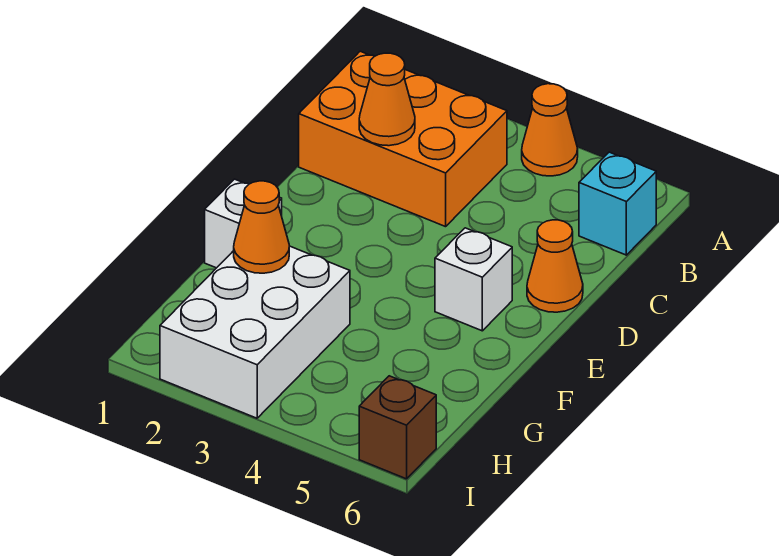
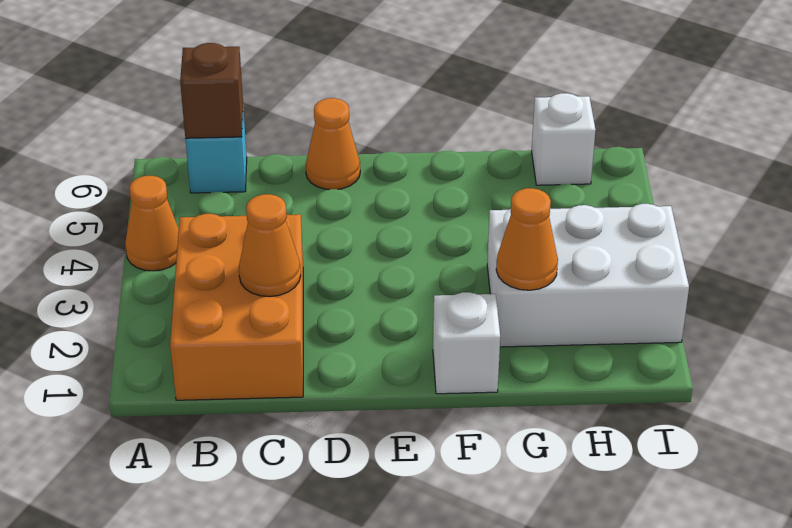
white brick E5 level 1 -> white brick H6 level 1
brown brick I6 level 1 -> brown brick B6 level 2

